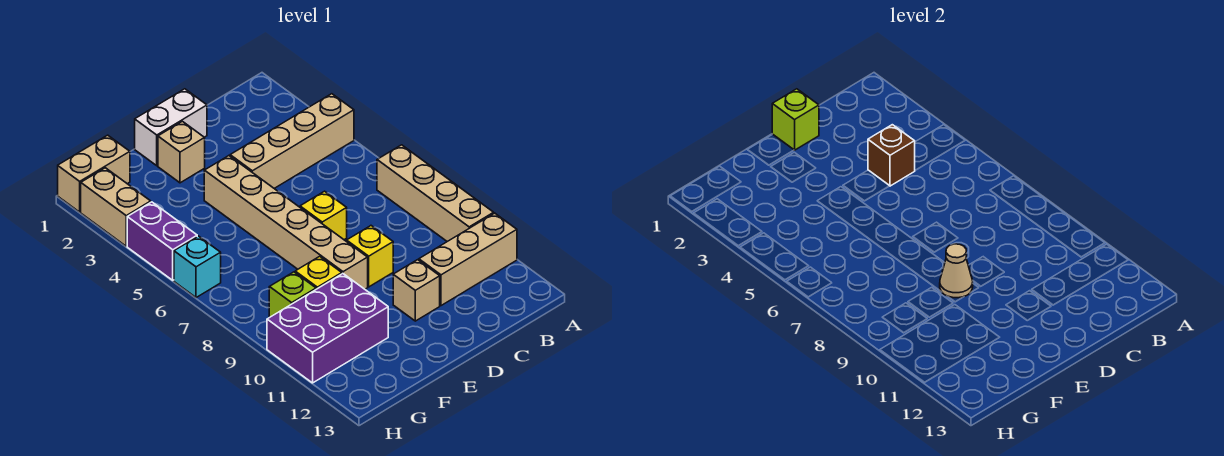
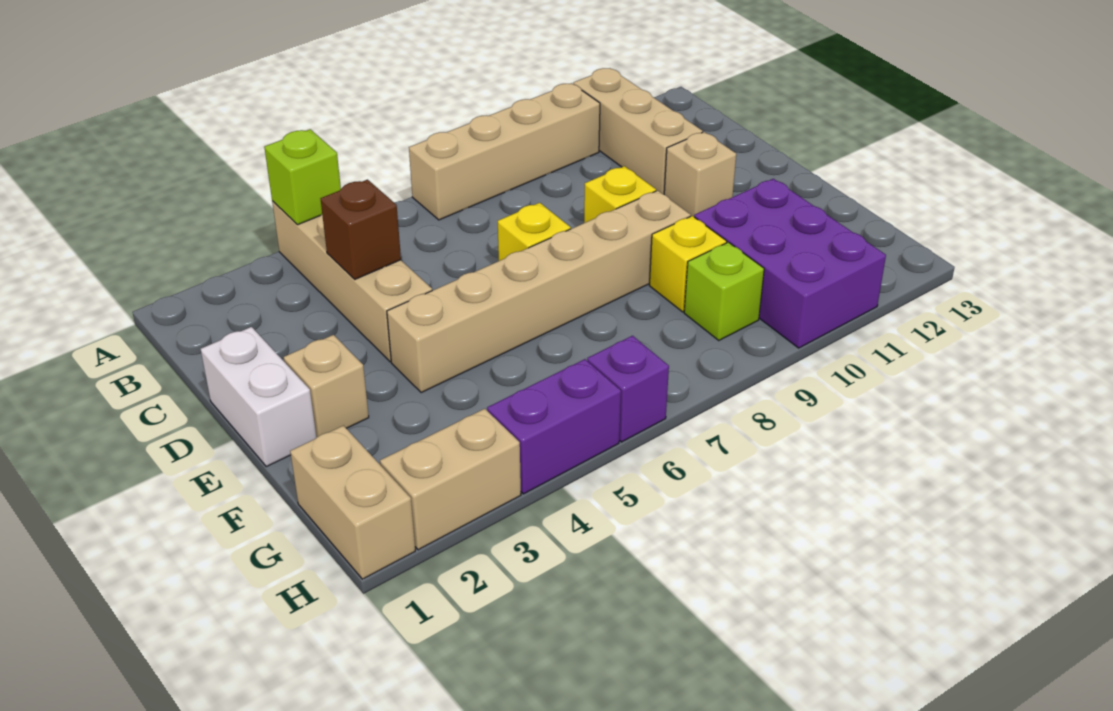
lime brick D1 level 2 -> lime brick A4 level 2
tan cone E9 level 2 -> none
cyan brick H6 level 1 -> purple brick H6 level 1

